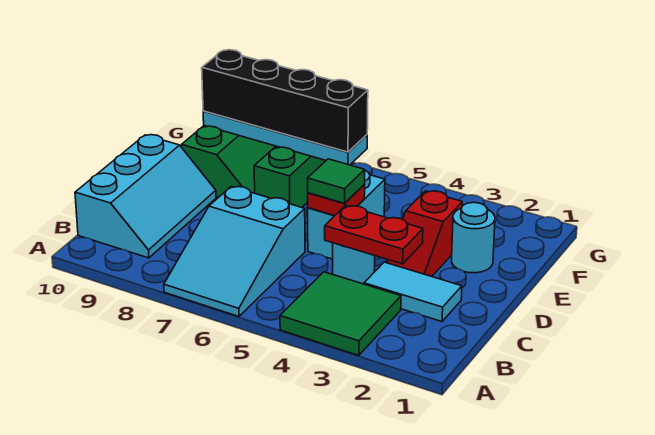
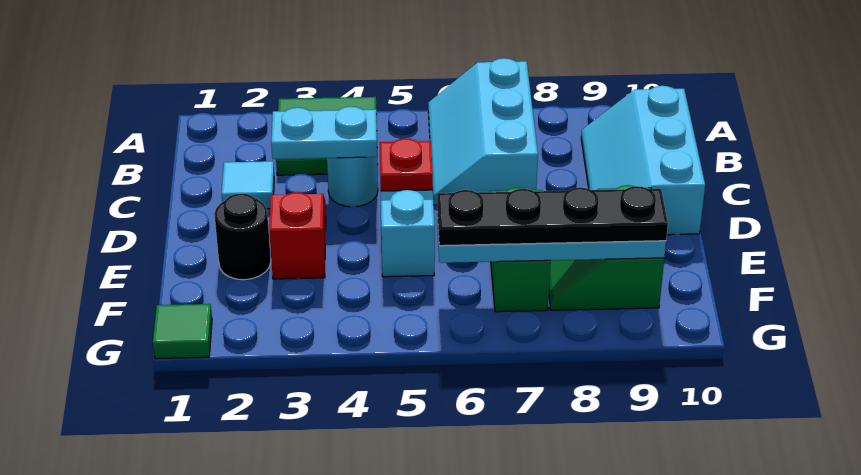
cyan slope A6:C7 level 1 top C -> cyan slope A6:C7 level 1 top 7
cyan tile C2:C3 level 1 -> cyan tile C2 level 1
red plate C3:C4 level 2 -> cyan plate C3:C4 level 2
green tile D5 level 3 -> green tile G1 level 1
cyan round brick E2 level 1 -> black round brick E2 level 1
black brick F6:F9 level 3 -> black plate F6:F9 level 3

